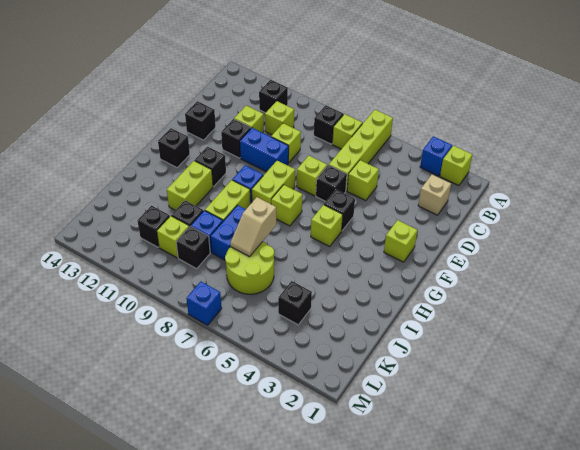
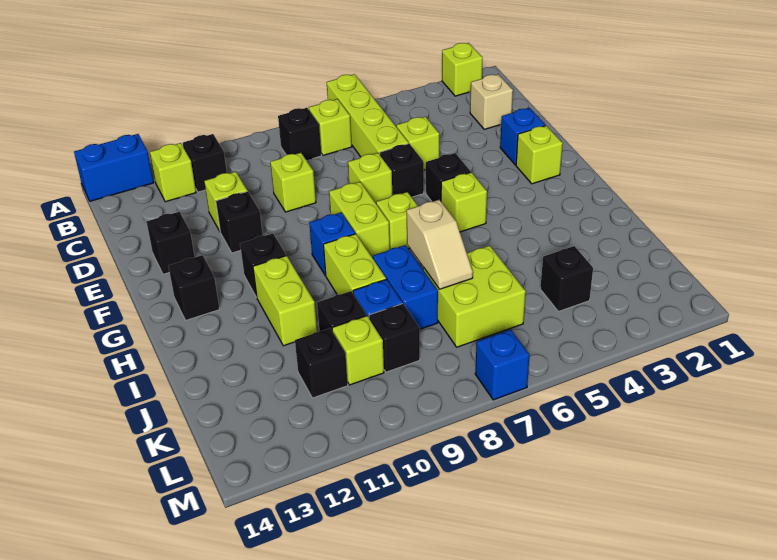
blue brick A3 level 1 -> blue brick E2 level 1
lime brick C10 level 1 -> lime brick B12 level 1
blue brick E9:E10 level 1 -> blue brick A13:A14 level 1
lime round brick J6:K7 level 1 -> lime brick J6:K7 level 1

